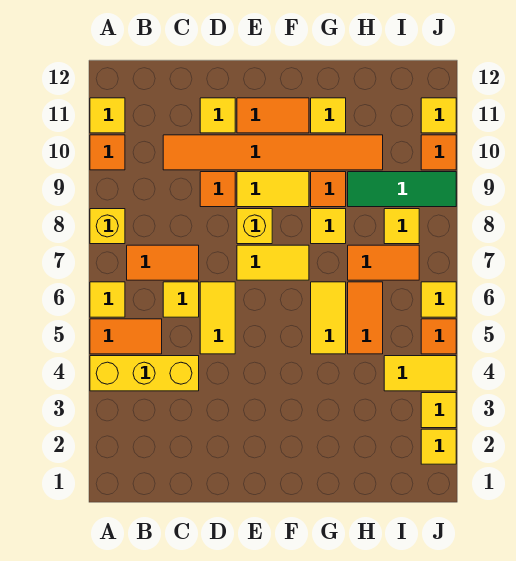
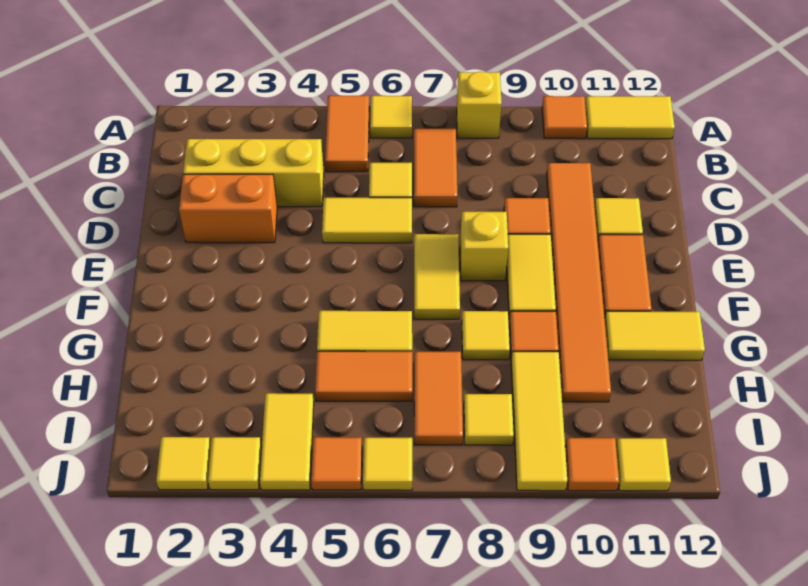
yellow brick A4:C4 level 1 -> yellow brick C2:C4 level 1
yellow tile A11 level 1 -> yellow tile A11:A12 level 1
none -> orange brick D2:D3 level 1
yellow tile G11 level 1 -> yellow tile G11:G12 level 1
green tile H9:J9 level 1 -> yellow tile H9:J9 level 1

